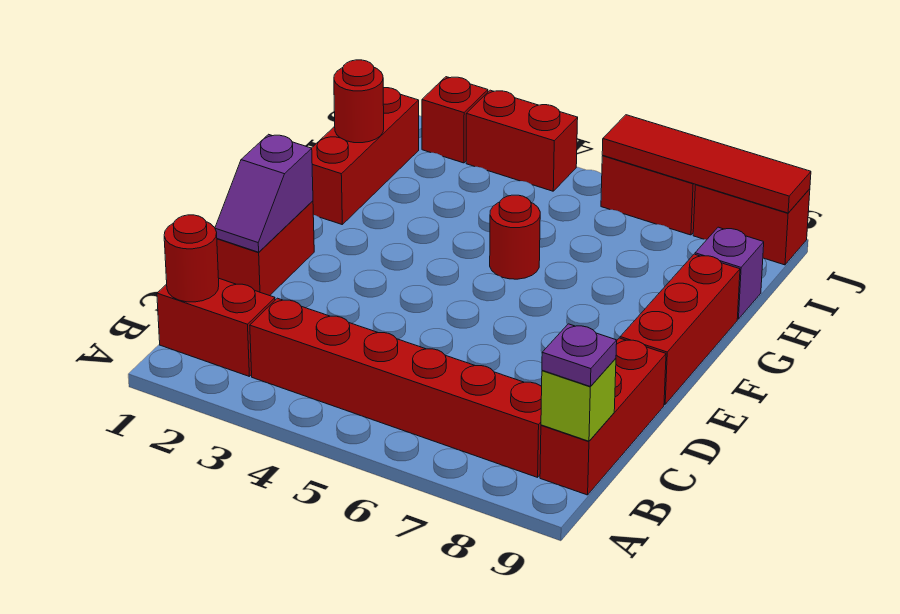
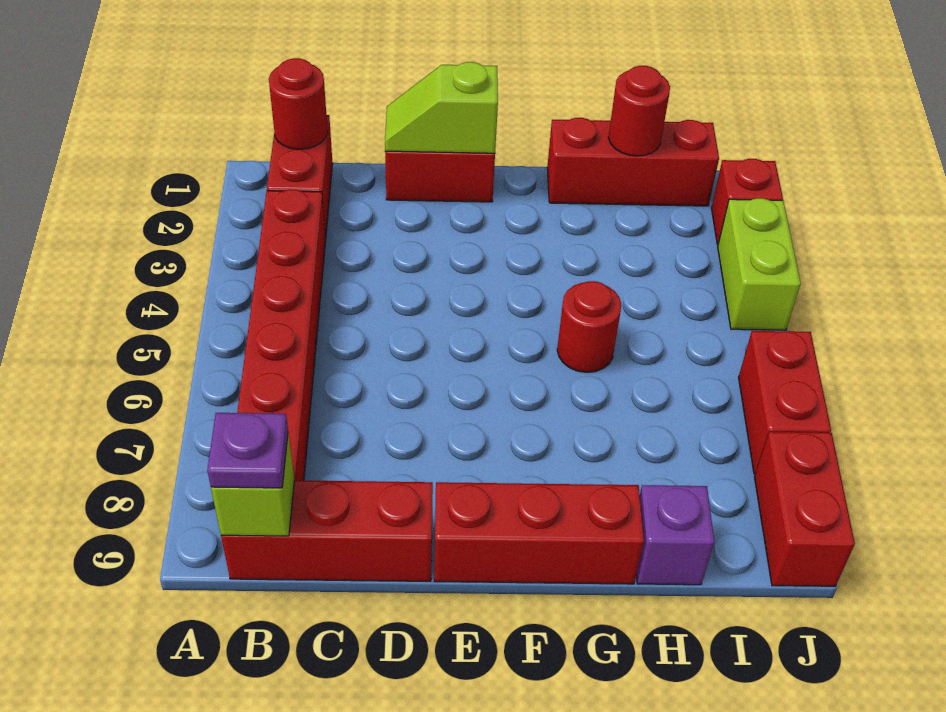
purple slope D1:E1 level 2 top E -> lime slope D1:E1 level 2 top E
red brick J3:J4 level 1 -> lime brick J3:J4 level 1
red tile J6:J9 level 2 -> none

